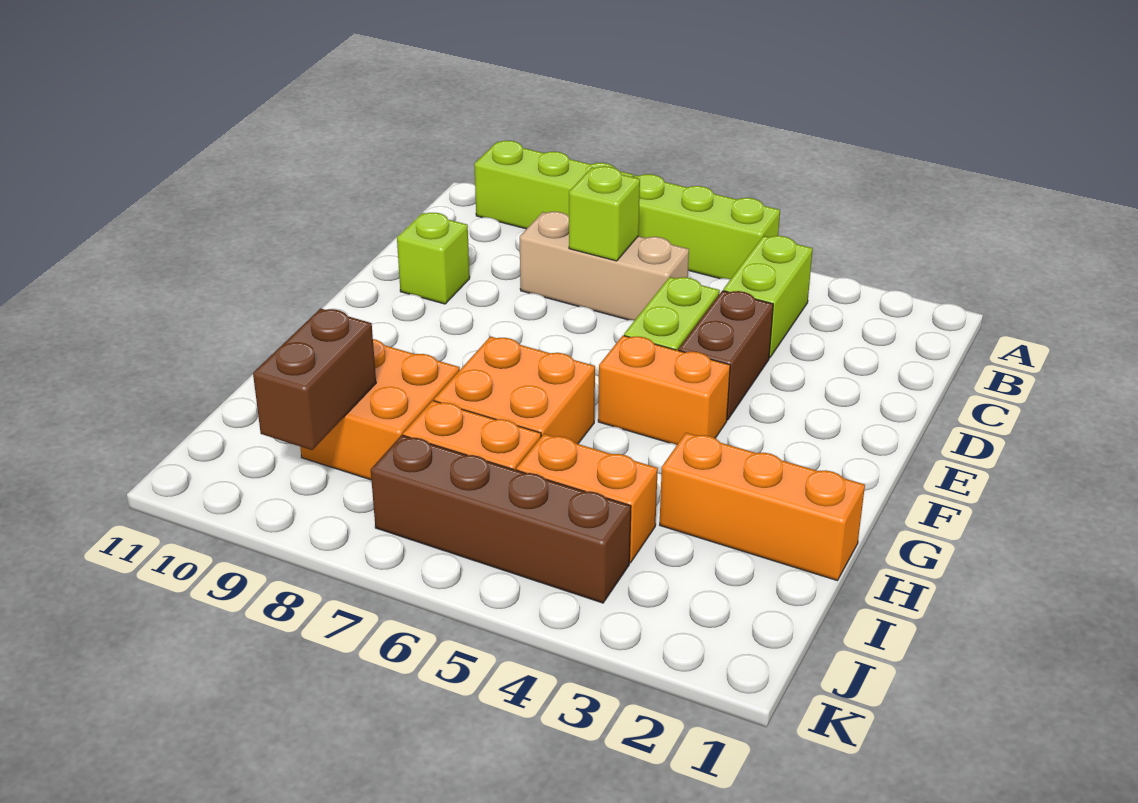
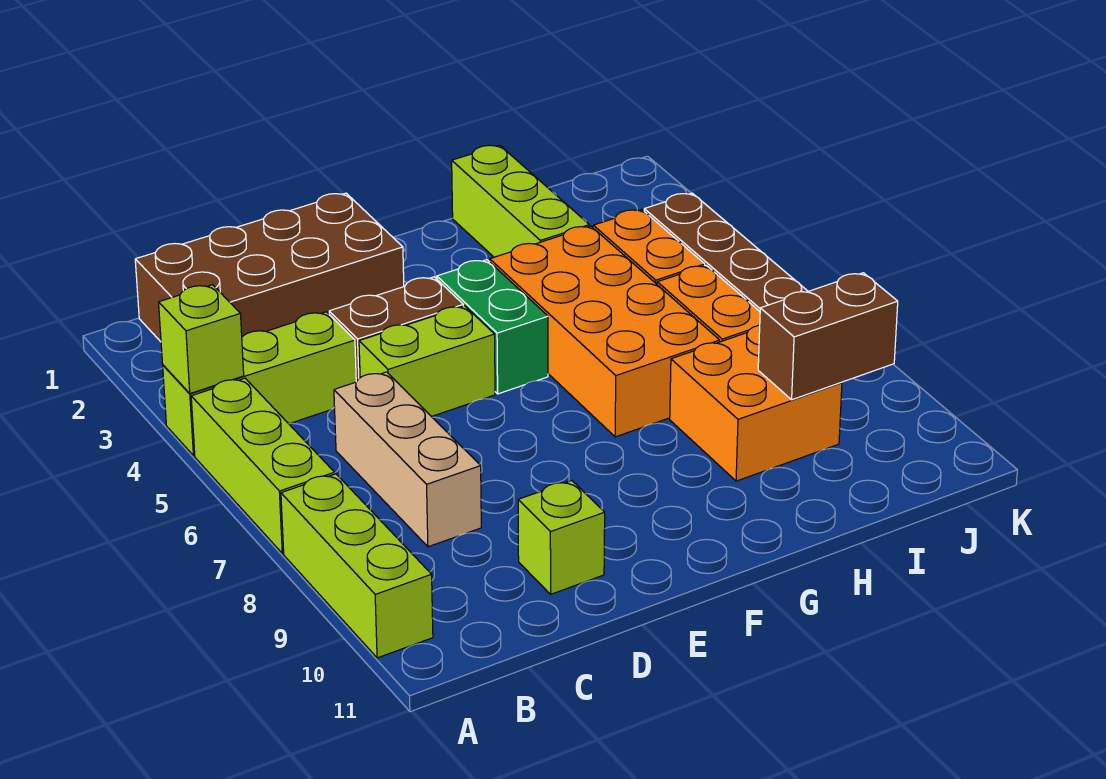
none -> brown brick B1:E2 level 1
lime brick B4:C4 level 1 -> lime brick A4:C4 level 1
lime brick C7 level 2 -> lime brick A4 level 2
orange brick F4:F5 level 1 -> green brick F4:F5 level 1
orange brick G6:H7 level 1 -> orange brick G4:H7 level 1
orange brick H1:H3 level 1 -> lime brick H1:H3 level 1

